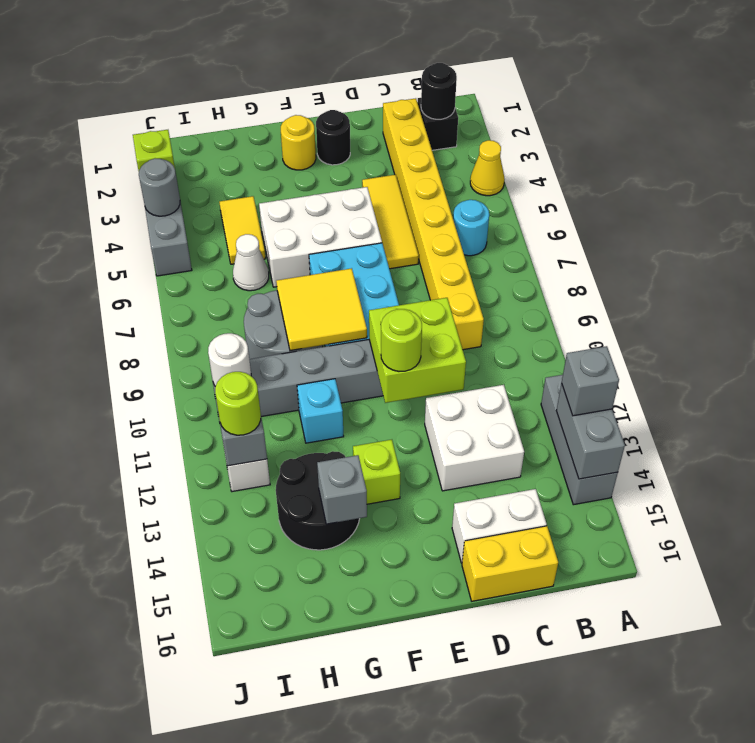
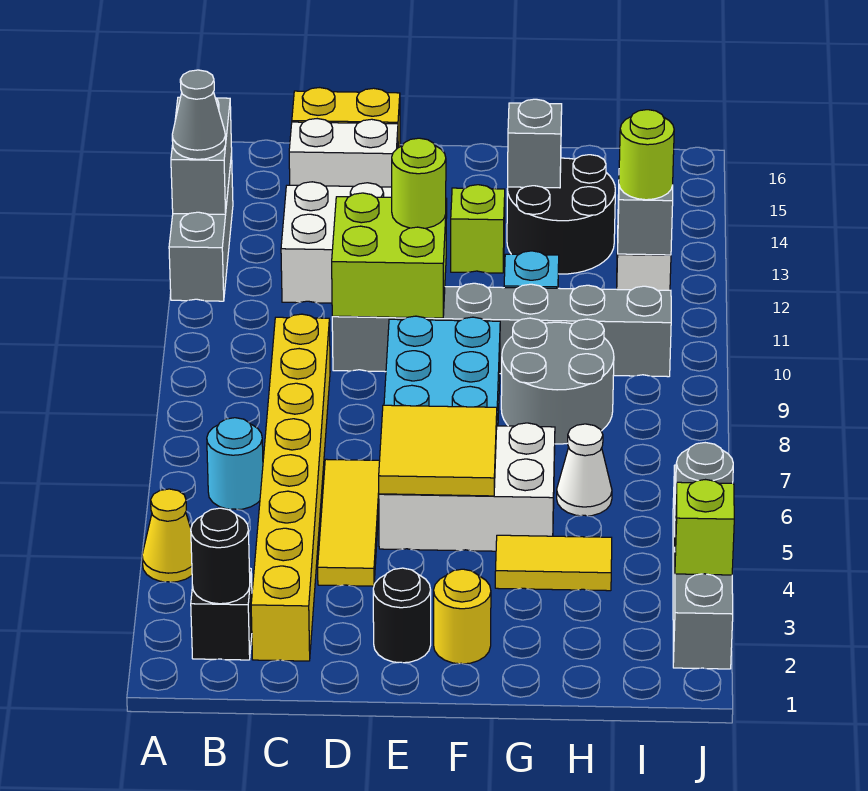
grey brick A13 level 3 -> grey cone A13 level 3
yellow tile F8:G9 level 2 -> yellow tile E5:F6 level 2
yellow tile H4:H5 level 1 -> yellow tile G4:H4 level 1
white round brick I10 level 2 -> none

